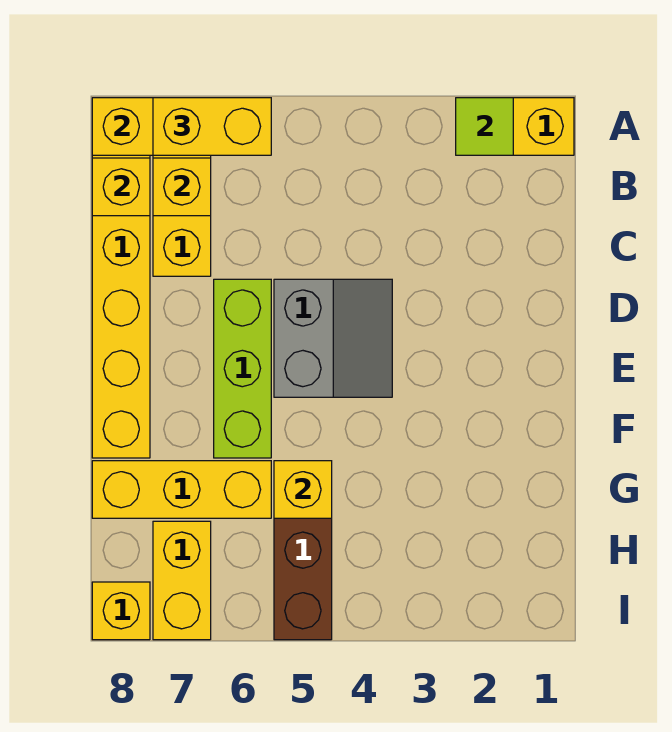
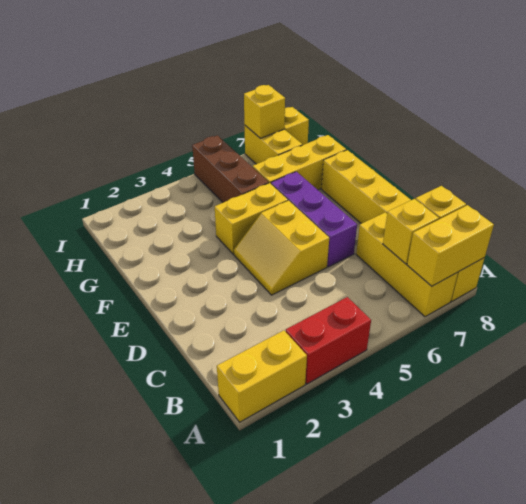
lime tile A2 level 2 -> none
none -> red brick A3:A4 level 1
yellow brick A6:A7 level 3 -> yellow brick F4:F5 level 1
grey slope D4:E5 level 1 top 5 -> yellow slope D4:E5 level 1 top 5
lime brick D6:F6 level 1 -> purple brick D6:F6 level 1
yellow brick G5 level 2 -> yellow brick I7 level 2

